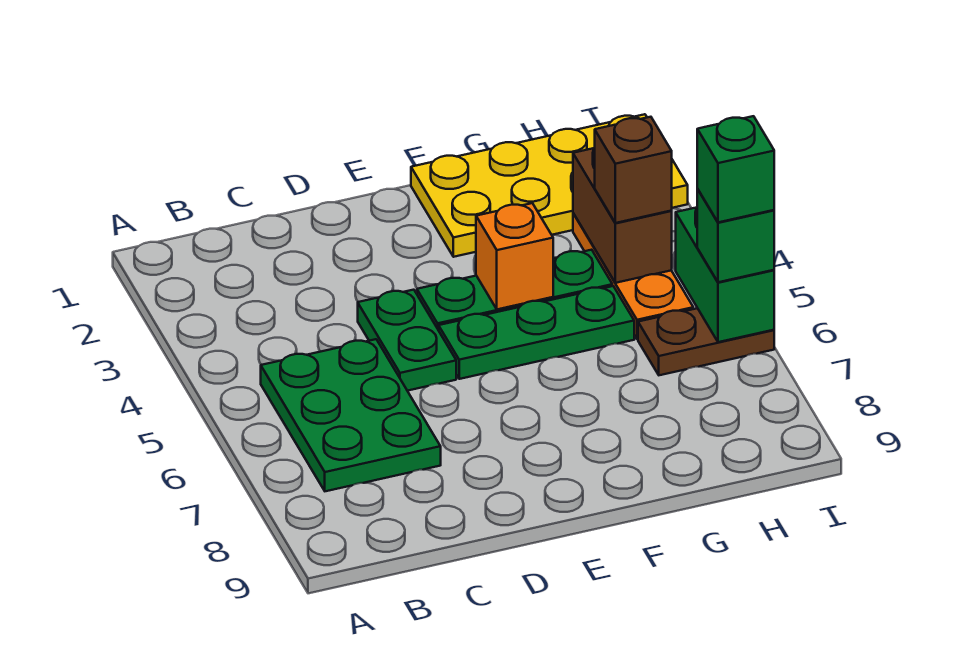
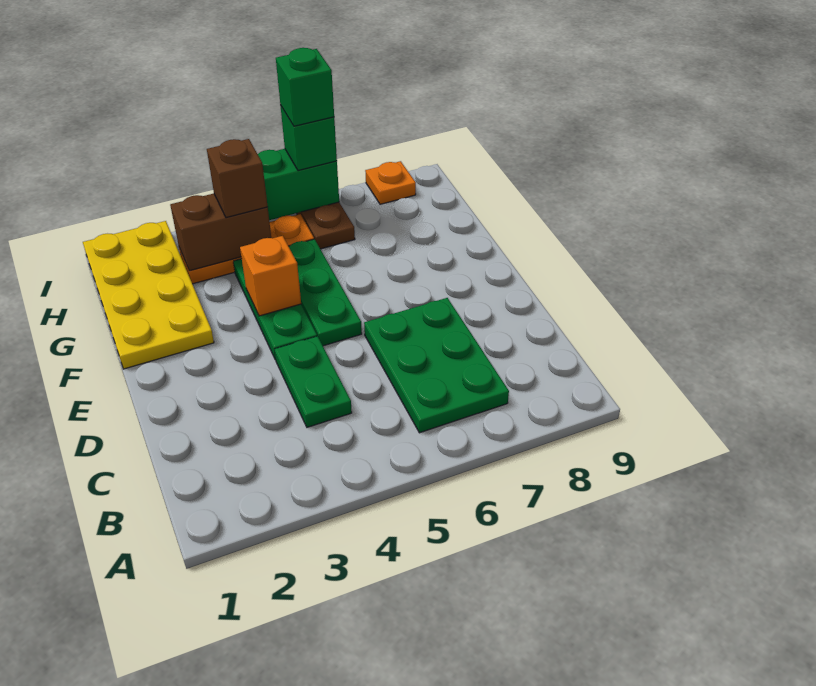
green plate B5:C7 level 1 -> green plate B6:D7 level 1
green plate D4:D5 level 1 -> green plate C4:D4 level 1
none -> orange plate I8 level 1

